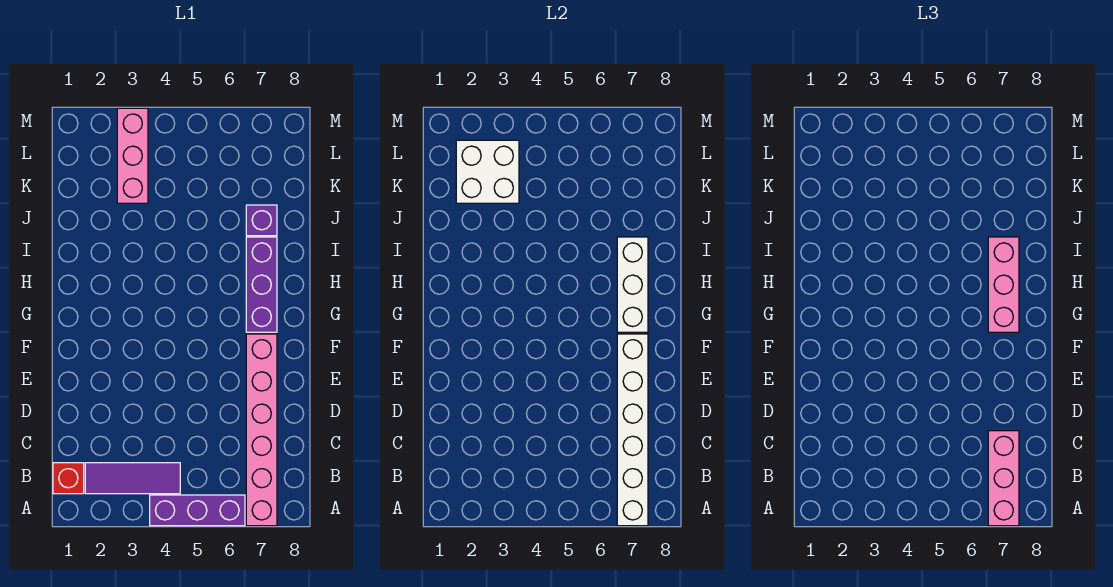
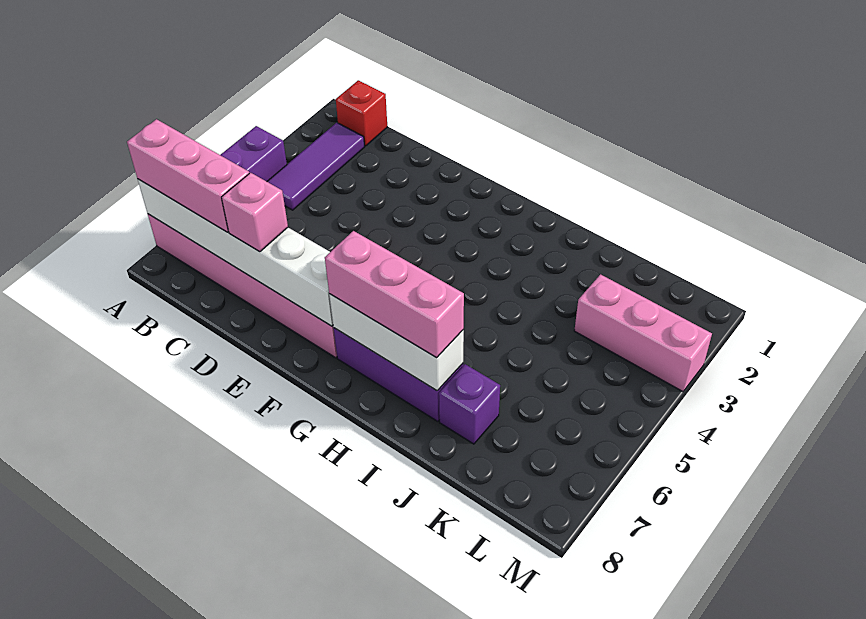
none -> pink brick D7 level 3
white brick K2:L3 level 2 -> none

